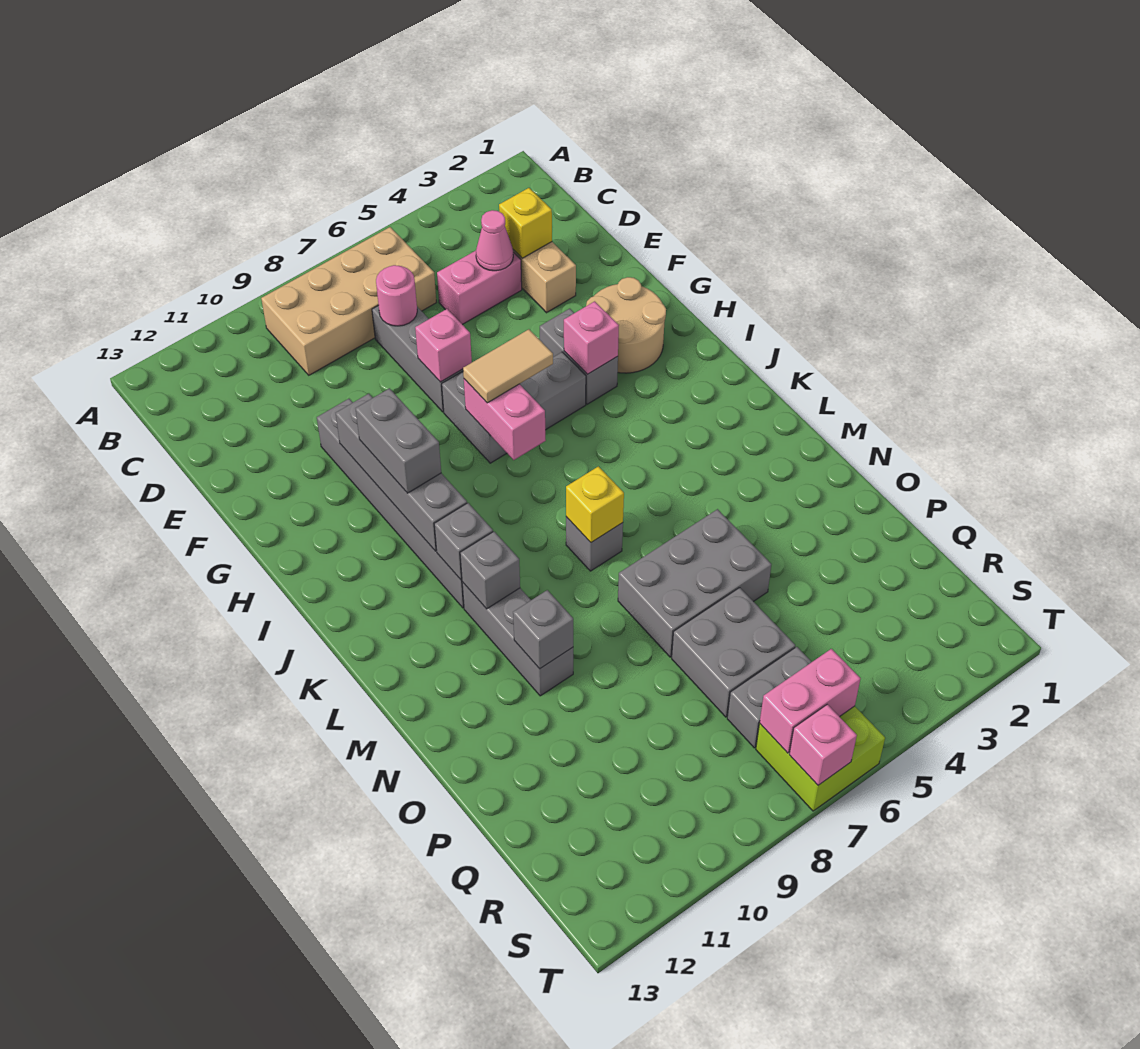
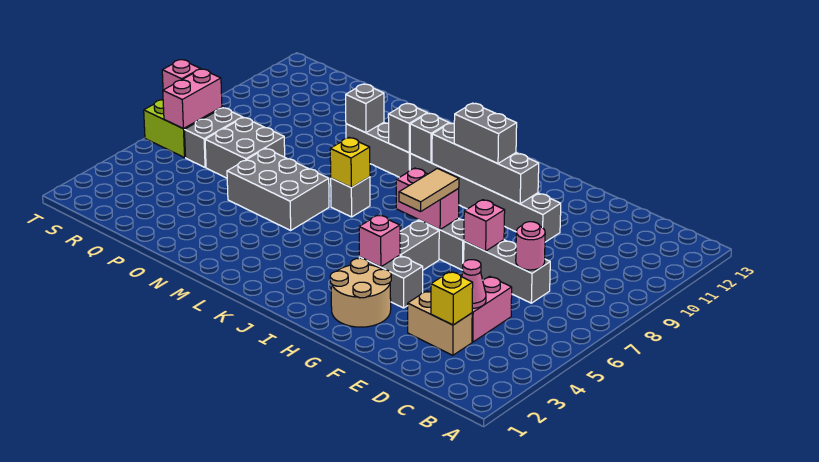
tan brick B6:C9 level 1 -> none
grey brick N5:O7 level 1 -> grey brick M5:O6 level 1

